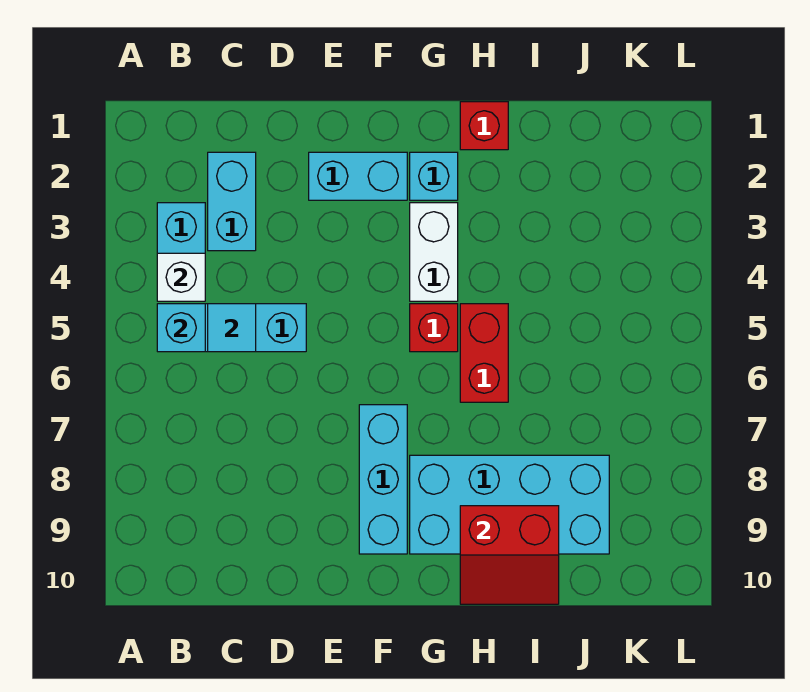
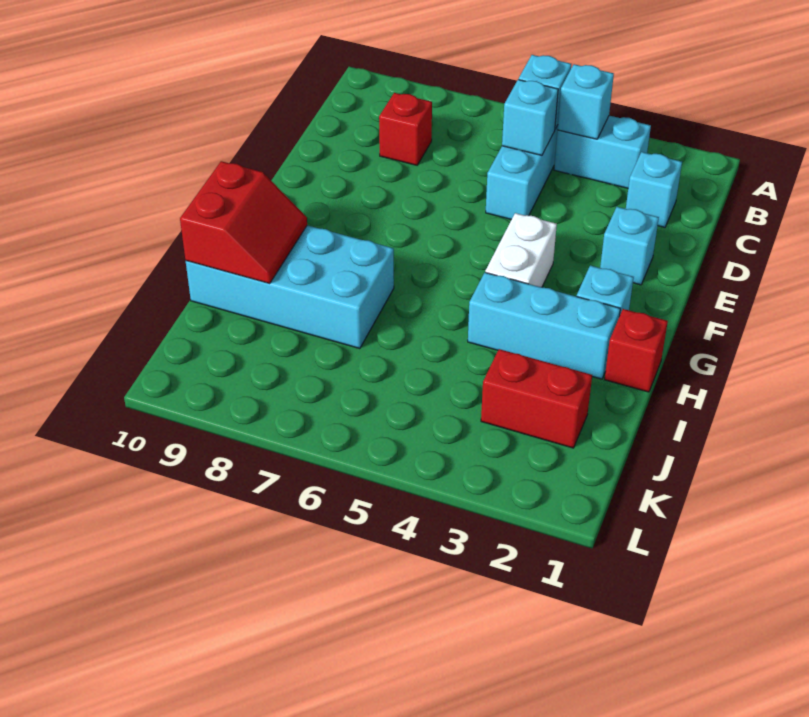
white brick B4 level 2 -> cyan brick B4 level 2
cyan brick C2:C3 level 1 -> cyan brick C2 level 1
cyan tile C5 level 2 -> cyan brick C5 level 2
cyan brick E2:F2 level 1 -> cyan brick E2 level 1
cyan brick F7:F9 level 1 -> cyan brick H2:H4 level 1
white brick G3:G4 level 1 -> white brick F4:G4 level 1
red brick G5 level 1 -> red brick C8 level 1
cyan brick G8:J9 level 1 -> cyan brick H7:I10 level 1
red brick H5:H6 level 1 -> red brick J2:J3 level 1
red slope H9:I10 level 2 top 9 -> red slope H9:I10 level 2 top 10

